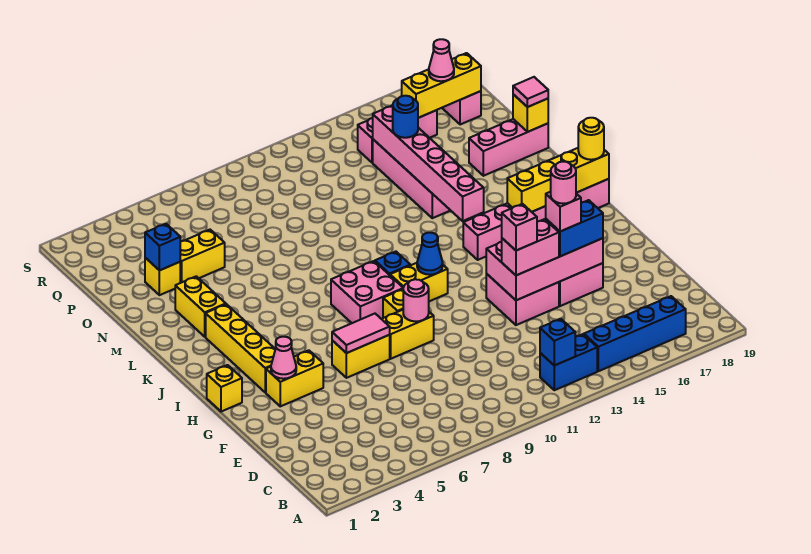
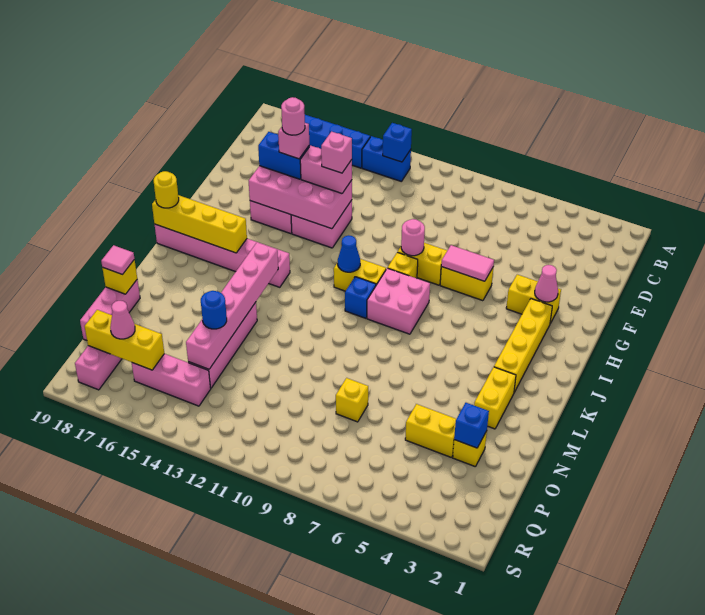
yellow brick H1 level 1 -> yellow brick O8 level 1
pink brick N17:N19 level 1 -> pink brick N19:P19 level 1

